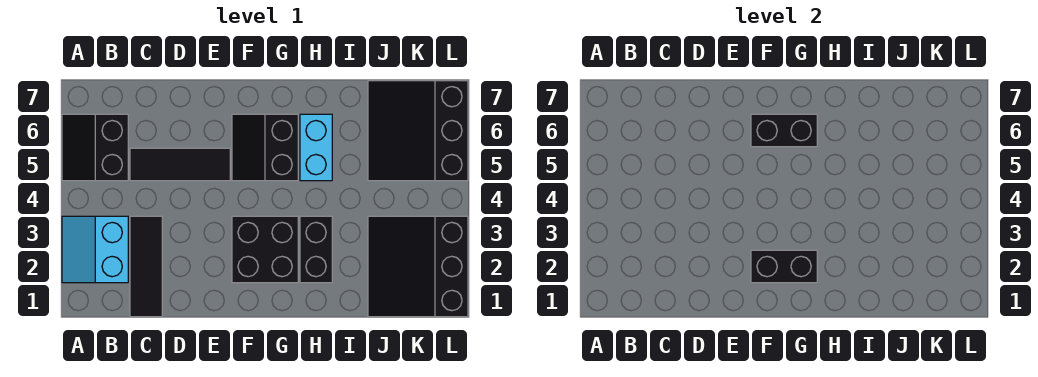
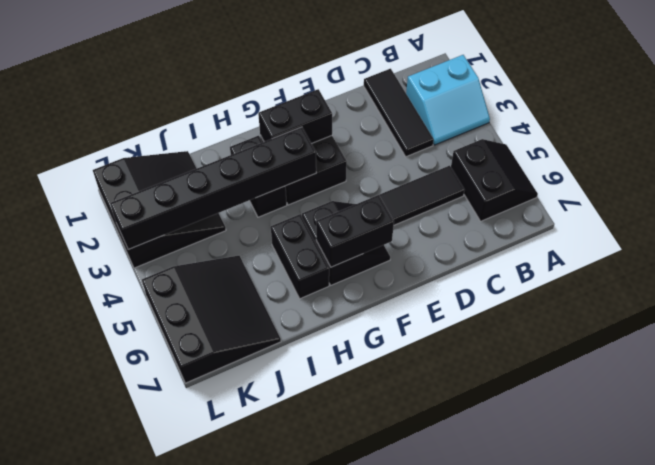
cyan slope A2:B3 level 1 top B -> cyan slope A2:B3 level 1 top 2
none -> black brick G3:L3 level 2
cyan brick H5:H6 level 1 -> black brick H5:H6 level 1

